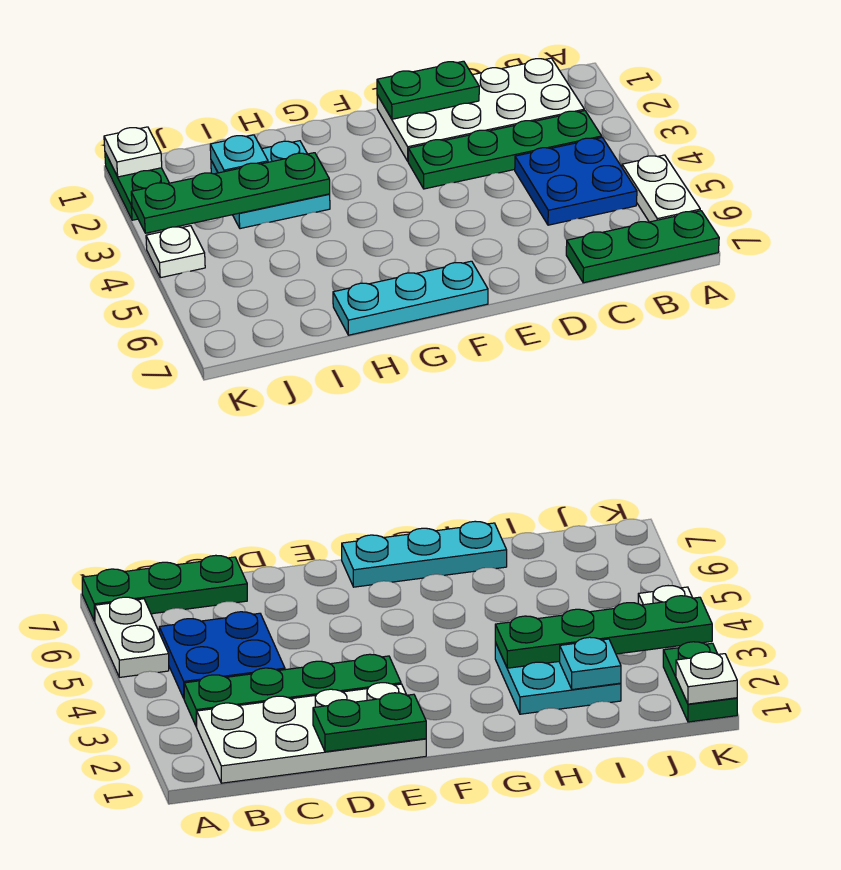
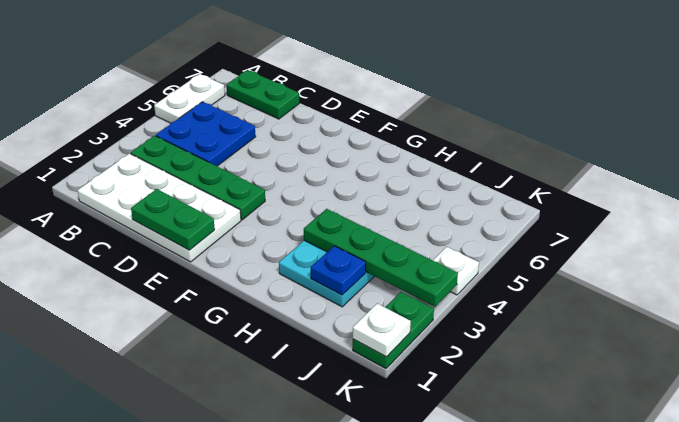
green plate A7:C7 level 1 -> green plate B7:C7 level 1
cyan plate F7:H7 level 1 -> none
cyan plate I2 level 2 -> blue plate I2 level 2

